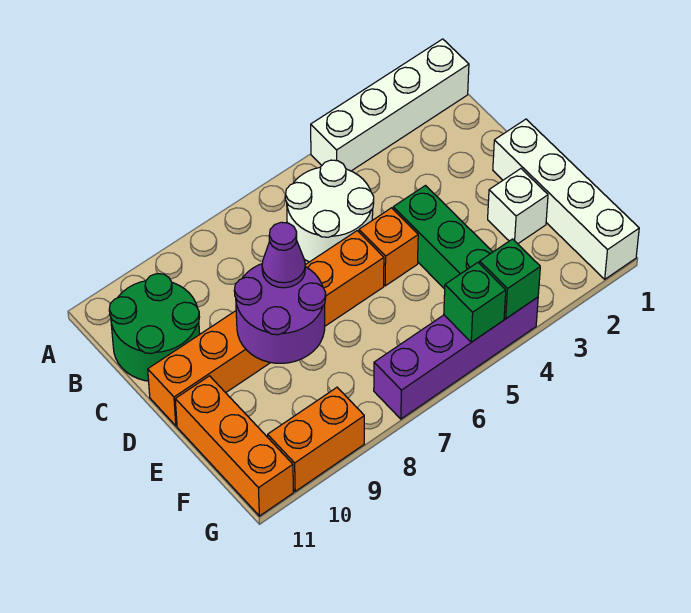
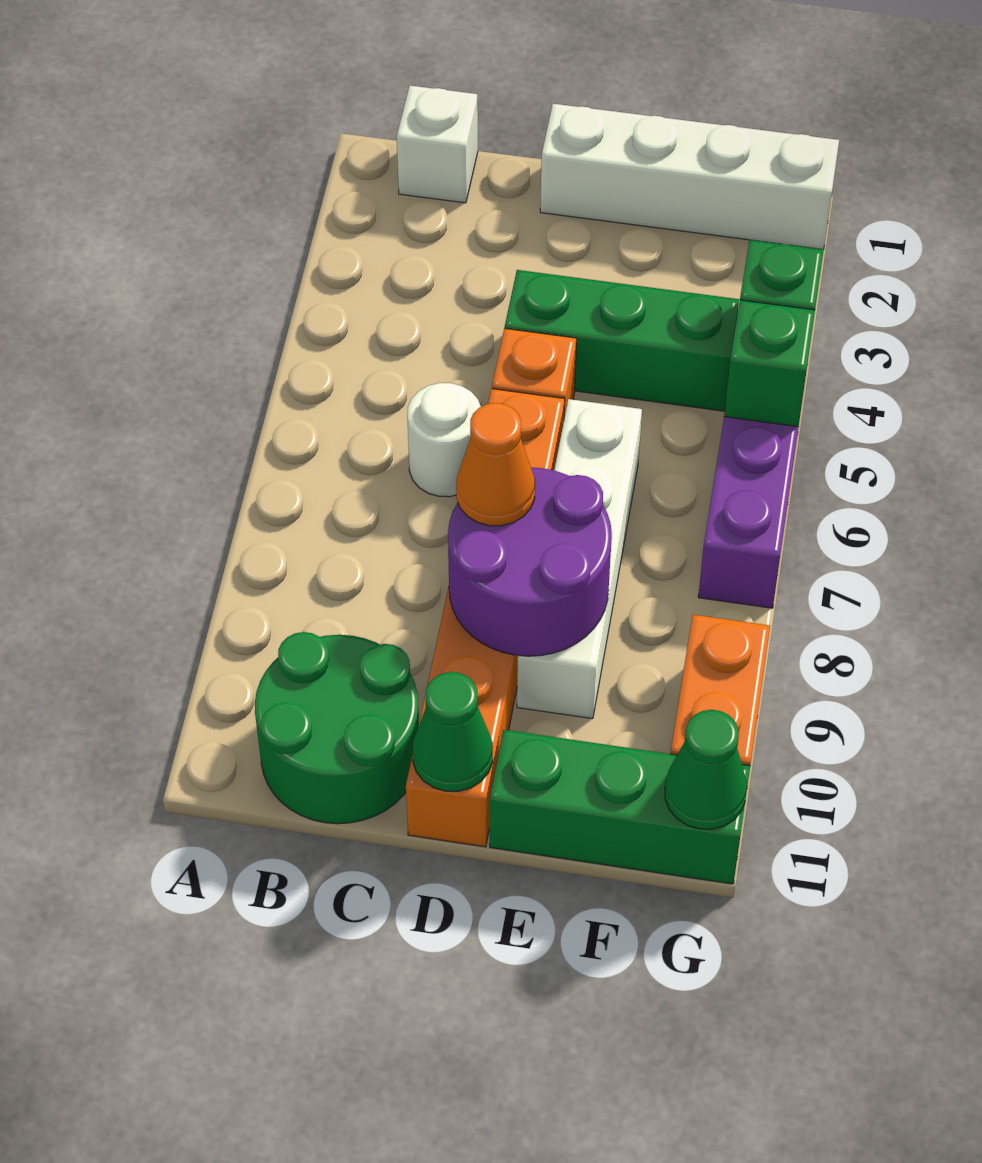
white brick A1:A4 level 1 -> white brick E6:E9 level 1
white round brick B5:C6 level 1 -> white round brick C6 level 1
purple cone D8 level 3 -> orange cone D8 level 3
none -> green cone D11 level 2
white brick E2 level 1 -> white brick B1 level 1
orange brick E11:G11 level 1 -> green brick E11:G11 level 1
none -> green cone G11 level 2

